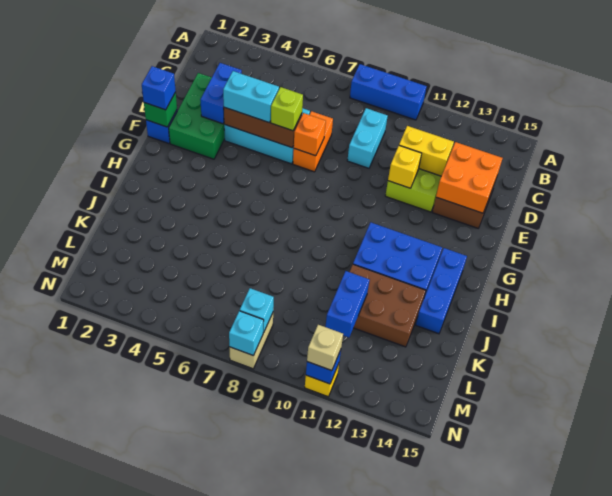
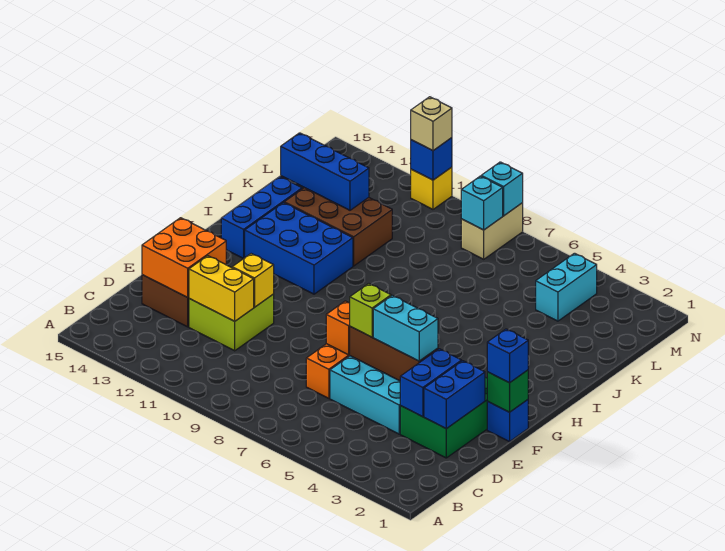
blue brick A8:A10 level 1 -> blue brick K12:K14 level 2
cyan brick C9:D9 level 1 -> cyan brick L4:M4 level 1
blue brick K11:L11 level 2 -> blue brick D2:E2 level 2

